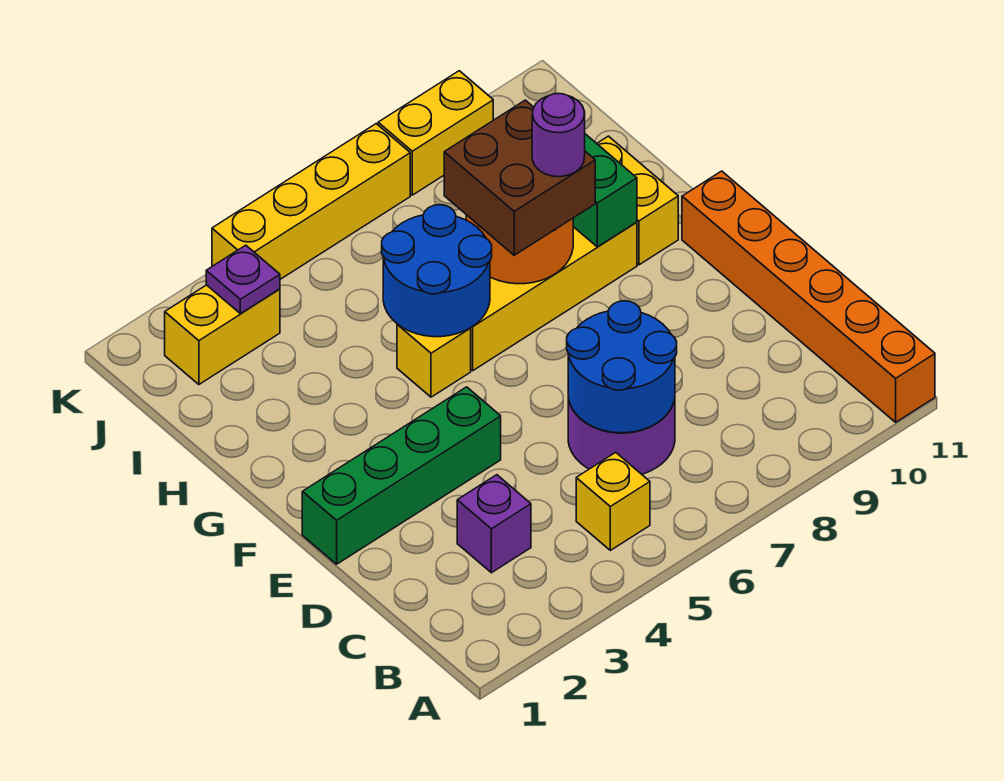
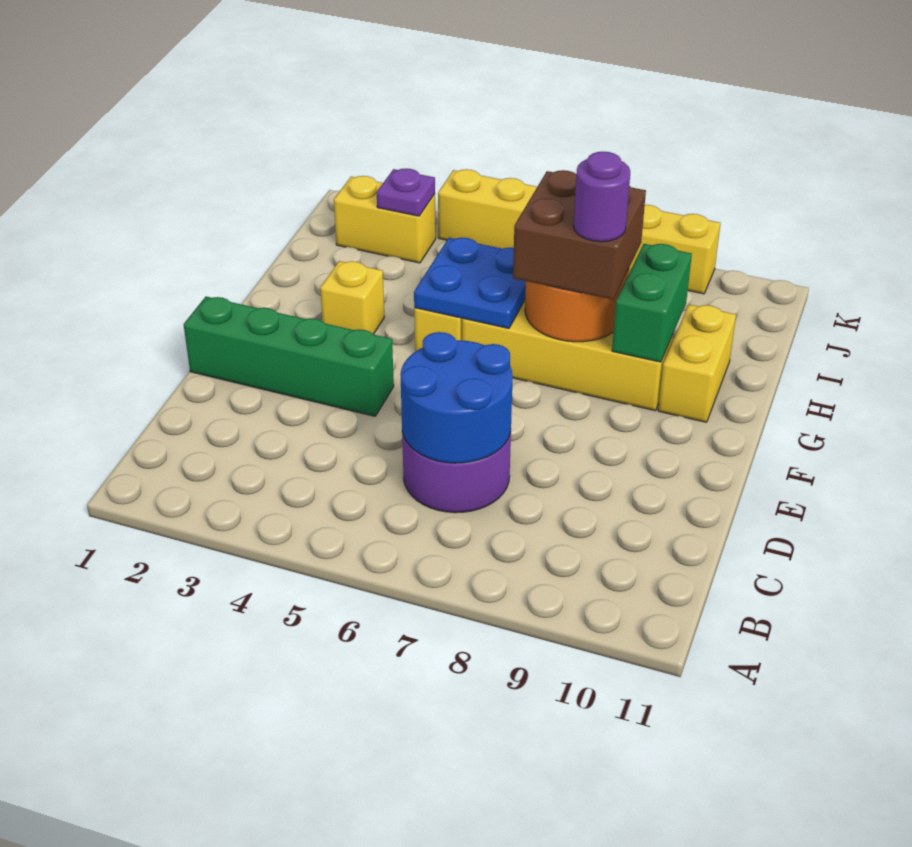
orange brick A11:F11 level 1 -> none
yellow brick B5 level 1 -> yellow brick G3 level 1
purple brick C3 level 1 -> none
blue round brick G5:H6 level 2 -> blue plate G5:H6 level 2

